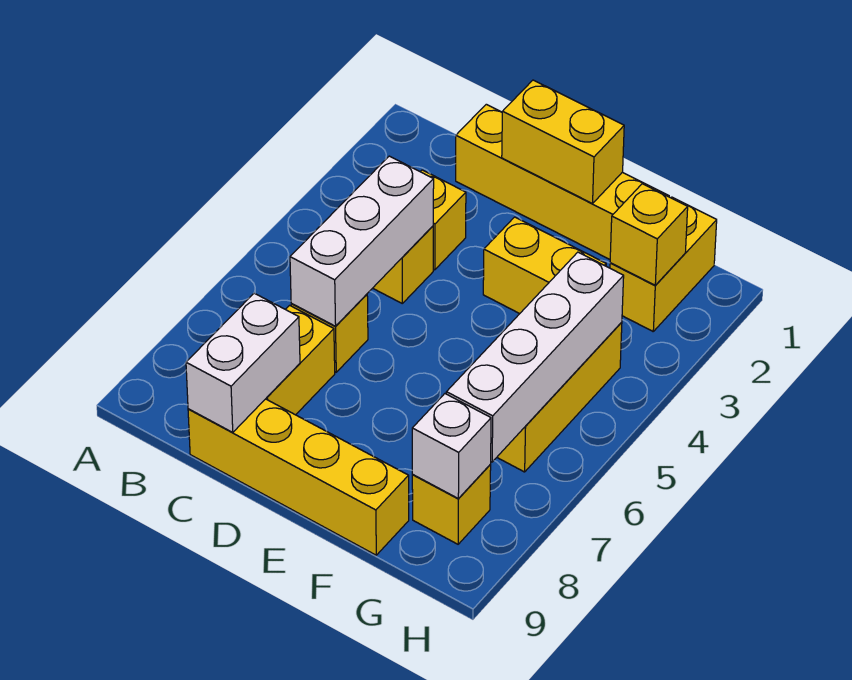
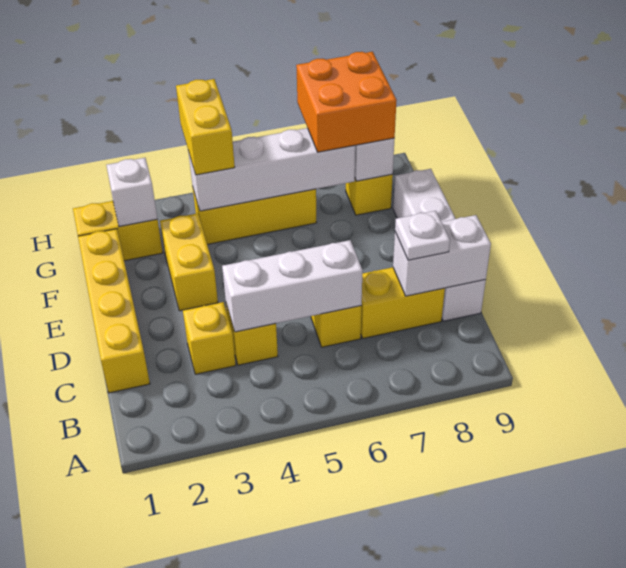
none -> white plate C8 level 3
yellow brick C9:F9 level 1 -> white brick C9:F9 level 1
yellow brick D1:E1 level 2 -> yellow brick G4:H4 level 3
yellow brick G2 level 2 -> white brick G2 level 2
none -> orange brick G7:H8 level 3

